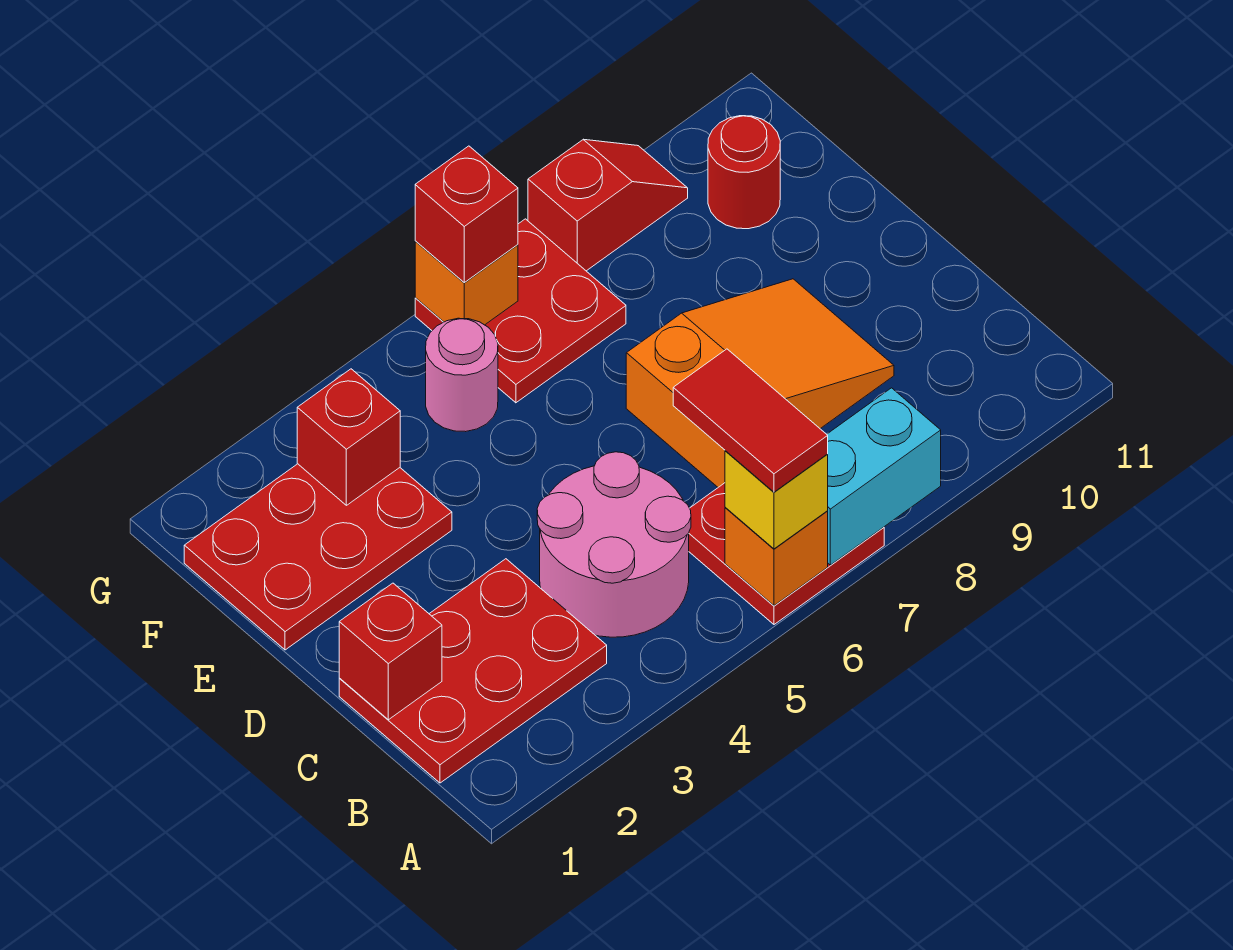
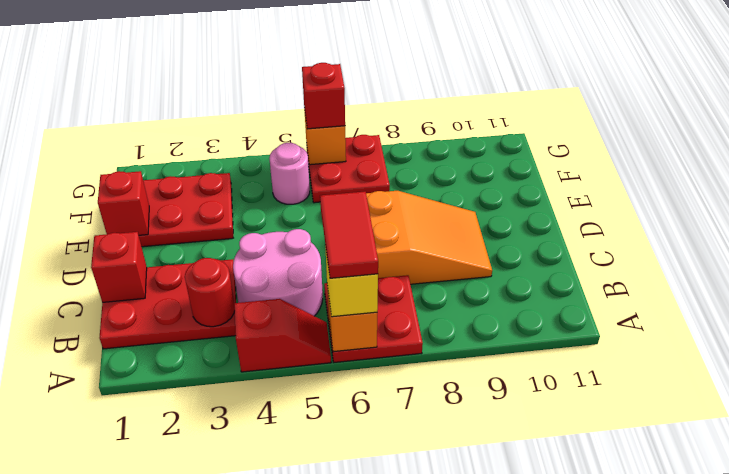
cyan brick A7:A8 level 2 -> none
red brick F3 level 2 -> red brick E1 level 2
red round brick F10 level 1 -> red round brick B3 level 2
red slope G8:G9 level 1 top 8 -> red slope A4:A5 level 1 top 4

